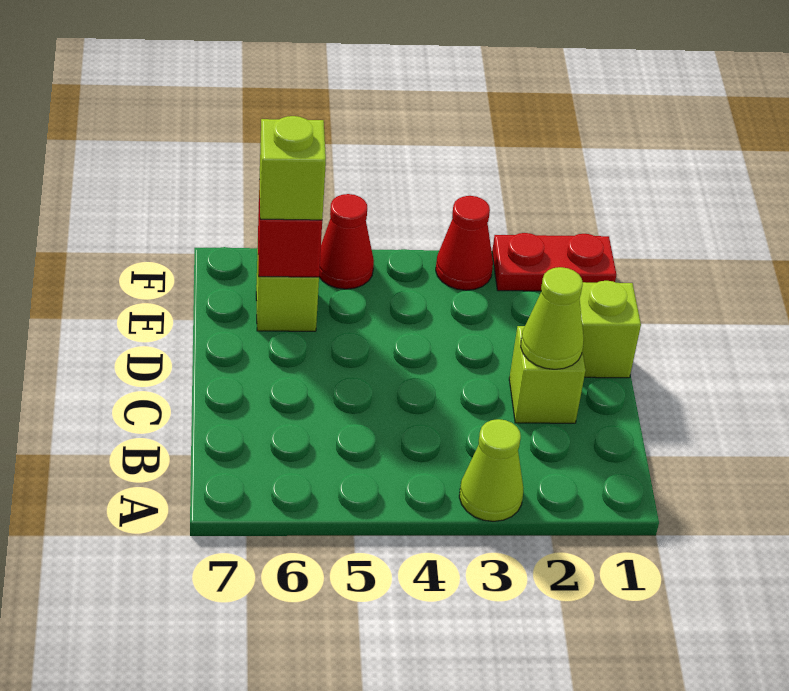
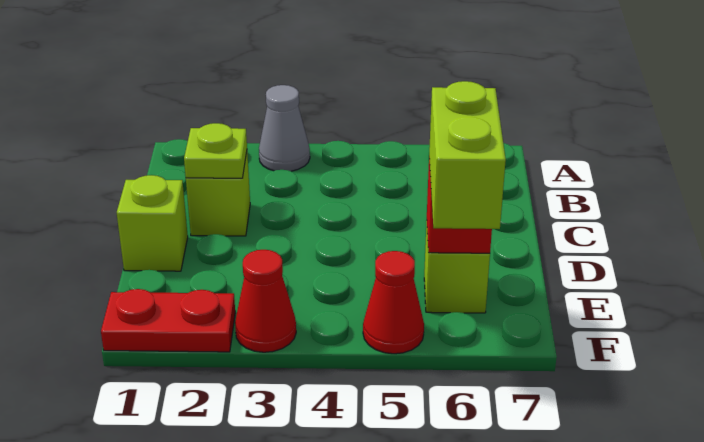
lime cone A3 level 1 -> grey cone A3 level 1
lime cone C2 level 2 -> lime plate C2 level 2
lime brick E6 level 3 -> lime brick E6:F6 level 3

